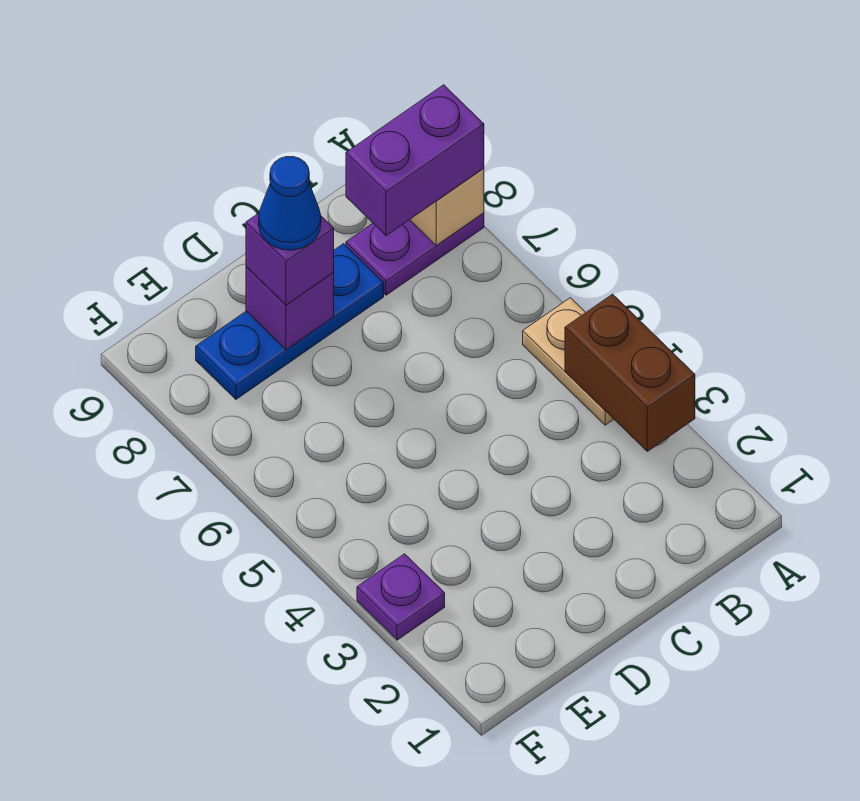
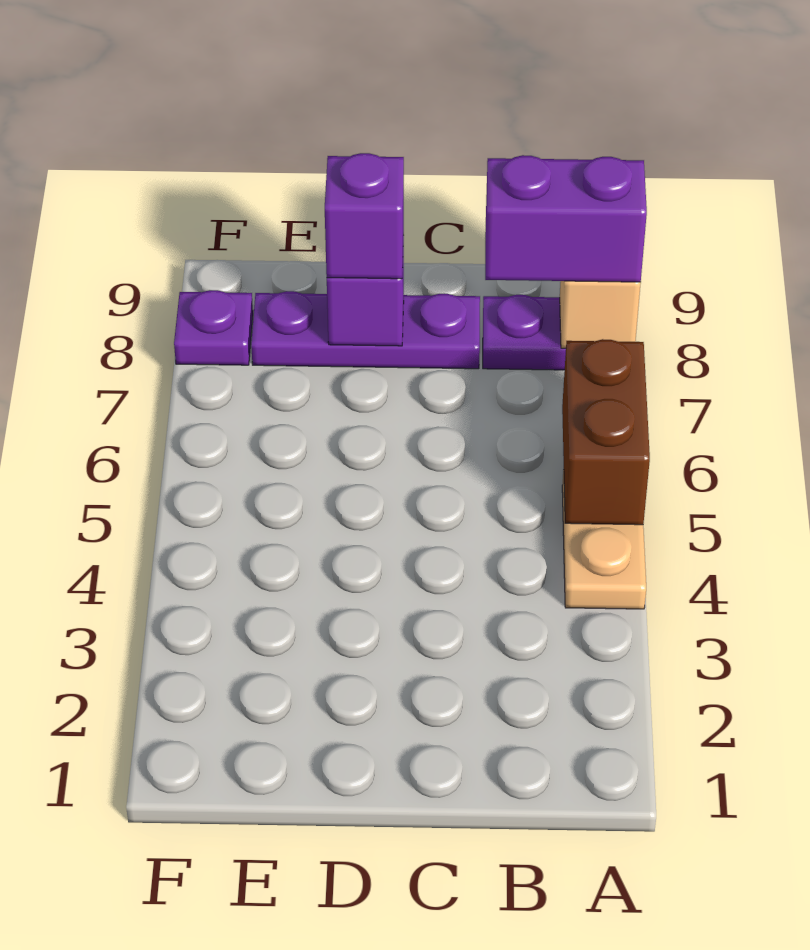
brown brick A3:A4 level 2 -> brown brick A5:A6 level 2
blue plate C8:E8 level 1 -> purple plate C8:E8 level 1
blue cone D8 level 4 -> none
purple plate F3 level 1 -> purple plate F8 level 1

